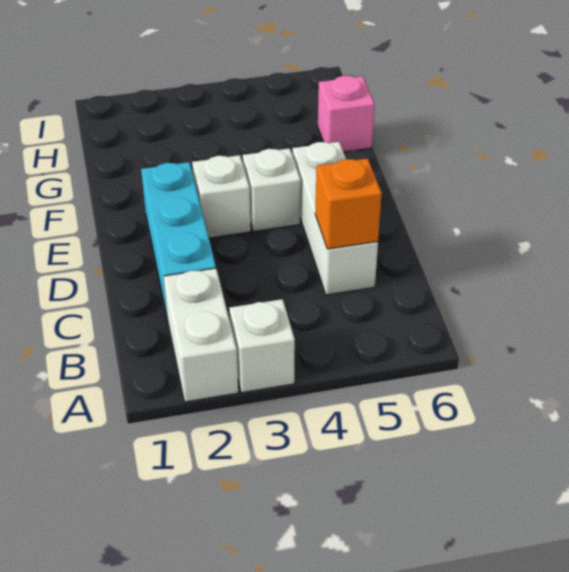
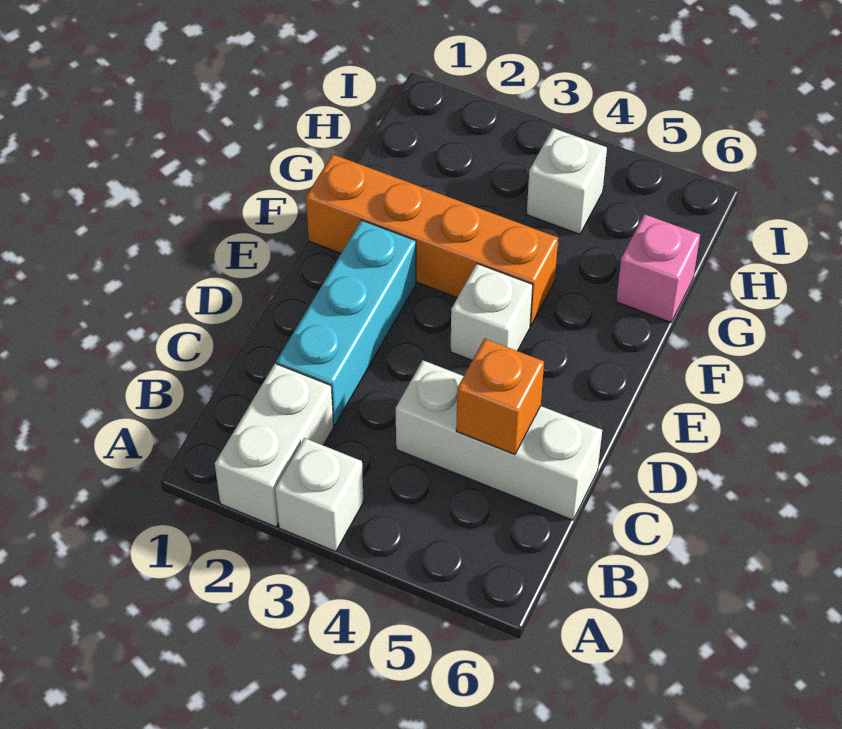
white brick C5:E5 level 1 -> white brick C4:C6 level 1
white brick E3 level 1 -> white brick H4 level 1
none -> orange brick F1:F4 level 1

